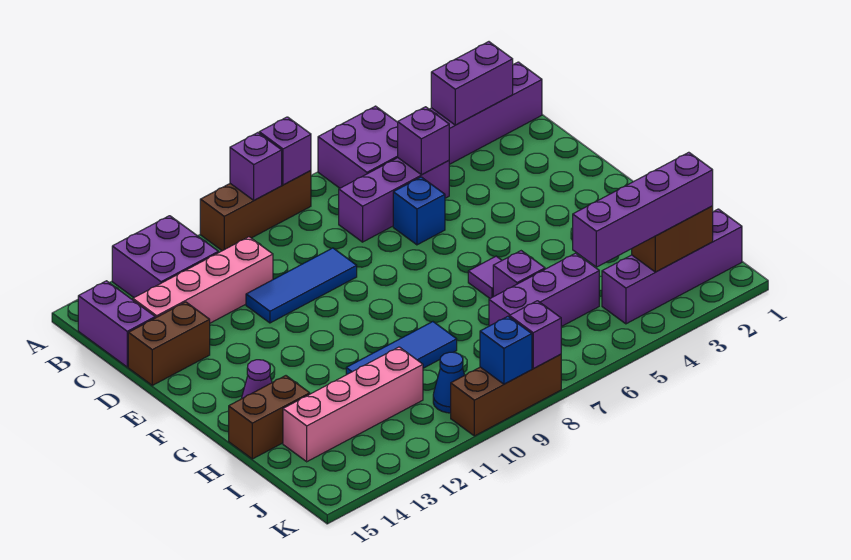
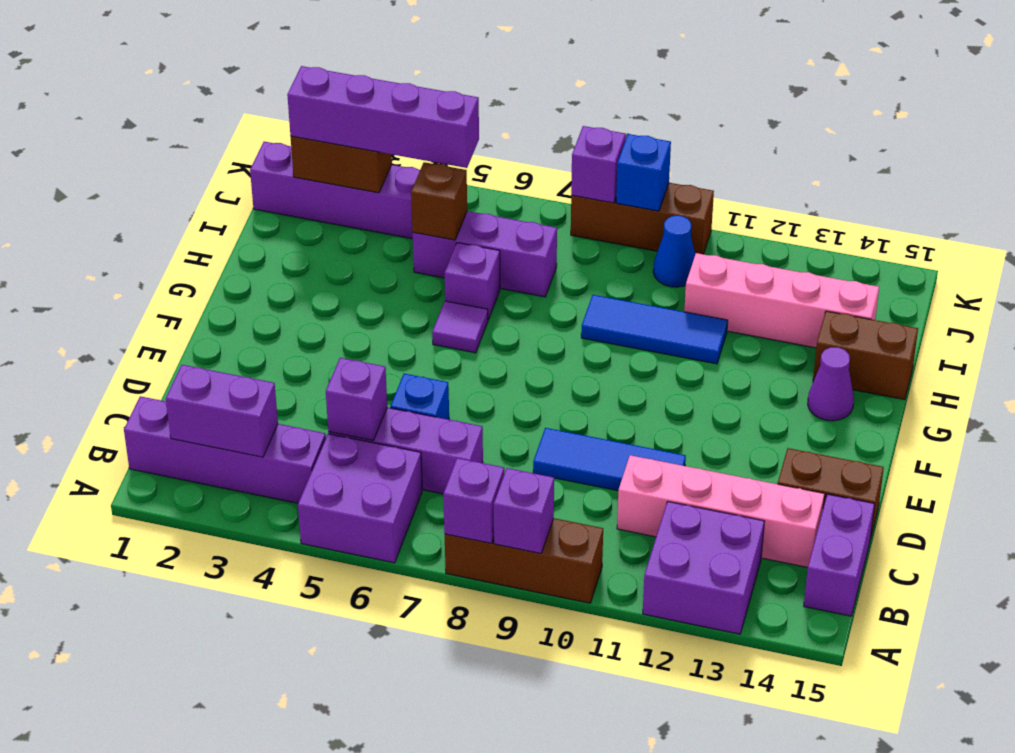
none -> brown brick I5 level 2

